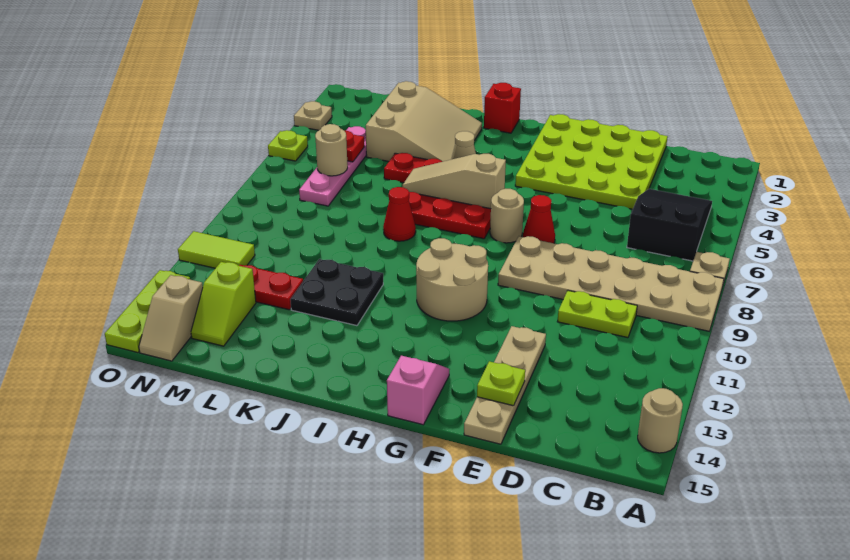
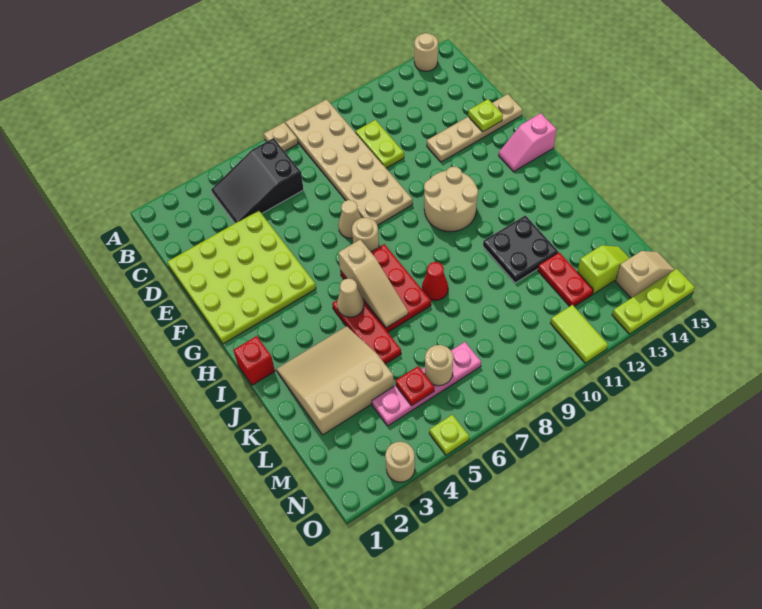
red cone F7 level 1 -> tan cone F7 level 1
tan plate O3 level 1 -> tan round brick O3 level 1

